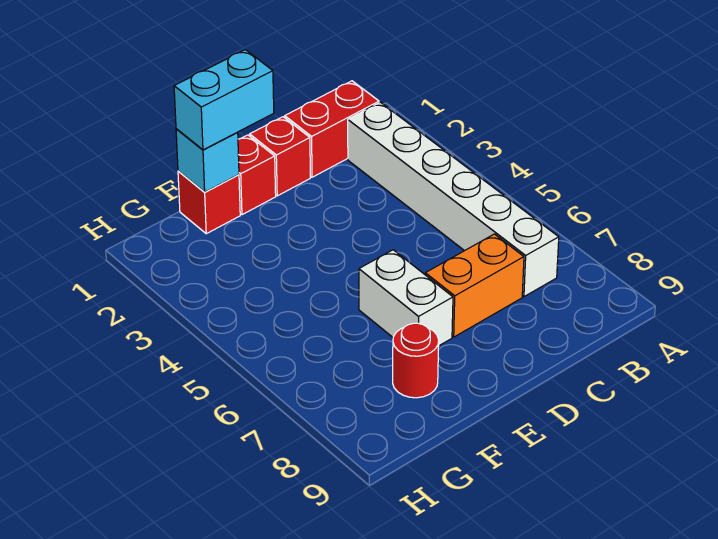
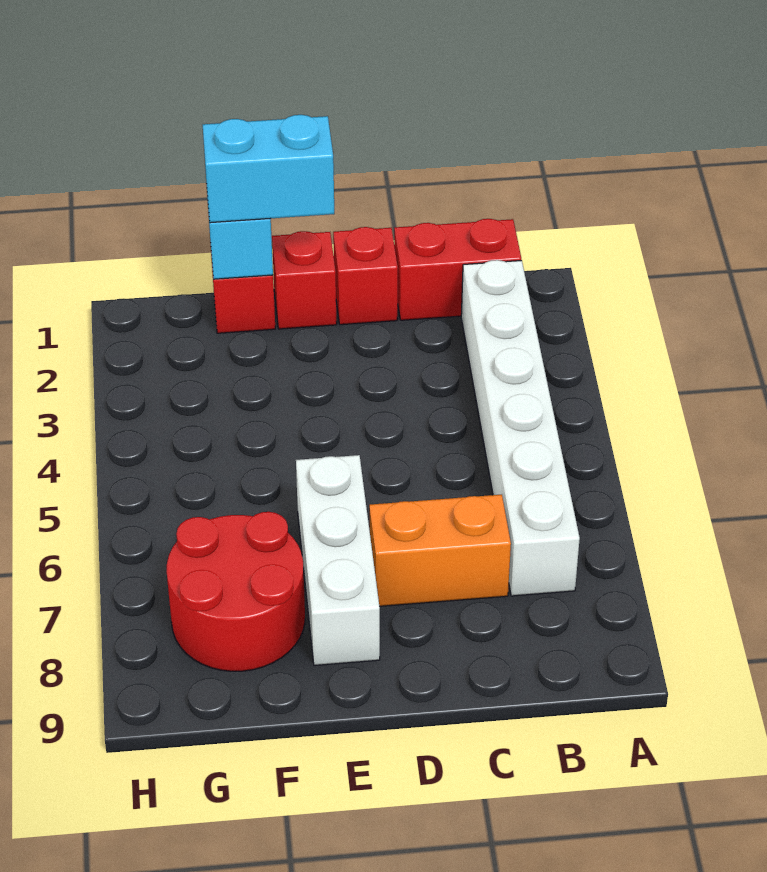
white brick E6:E7 level 1 -> white brick E6:E8 level 1
red round brick F8 level 1 -> red round brick F7:G8 level 1

